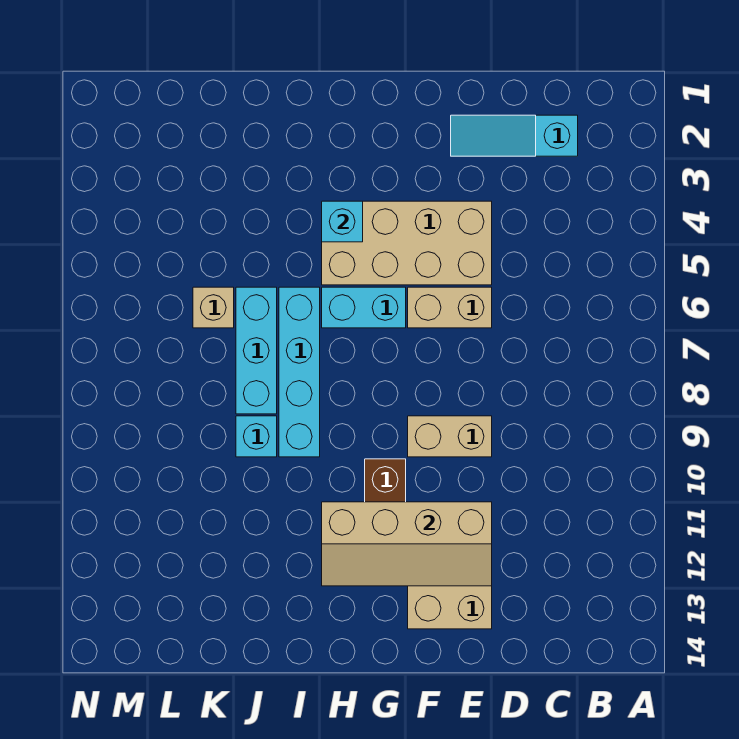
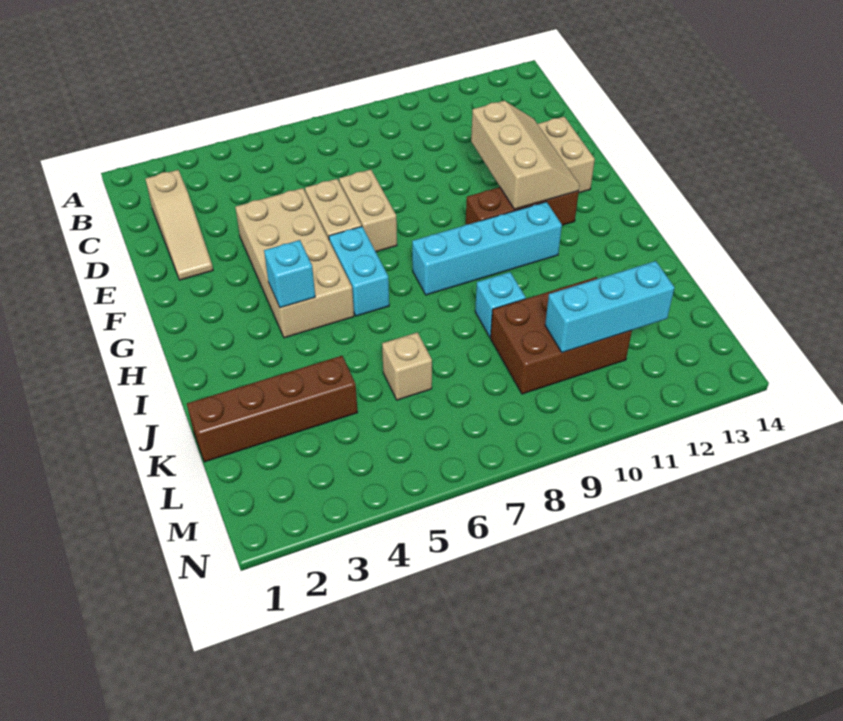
cyan slope C2:E2 level 1 top C -> tan slope C2:E2 level 1 top C
tan brick E9:F9 level 1 -> tan brick E7:F7 level 1
tan slope E11:H12 level 2 top 11 -> tan slope E11:G12 level 2 top 11
cyan brick I6:I9 level 1 -> cyan brick H8:H11 level 1
cyan brick J6:J8 level 1 -> cyan brick L10:L12 level 2
none -> brown brick K1:K4 level 1
none -> brown brick K9:L11 level 1

